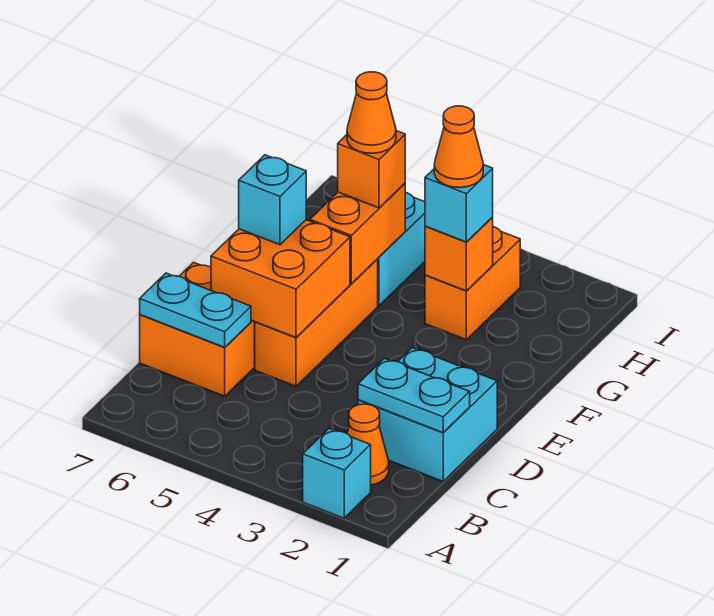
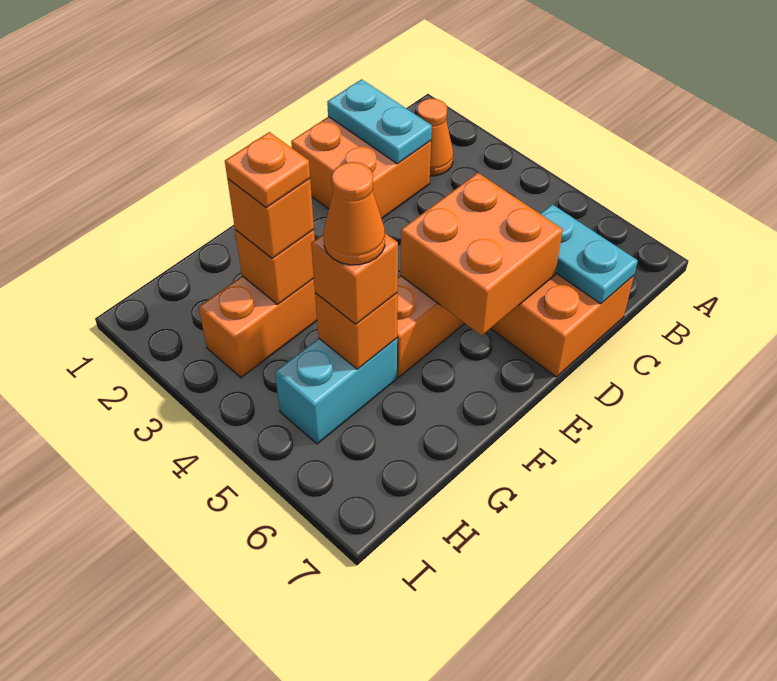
cyan brick A2 level 1 -> none
cyan brick C1:D2 level 1 -> orange brick C1:D2 level 1
cyan brick E6 level 3 -> none
orange brick F5:G5 level 2 -> orange brick G5 level 2
cyan brick G3 level 3 -> orange brick G3 level 3
orange cone G3 level 4 -> orange plate G3 level 4

